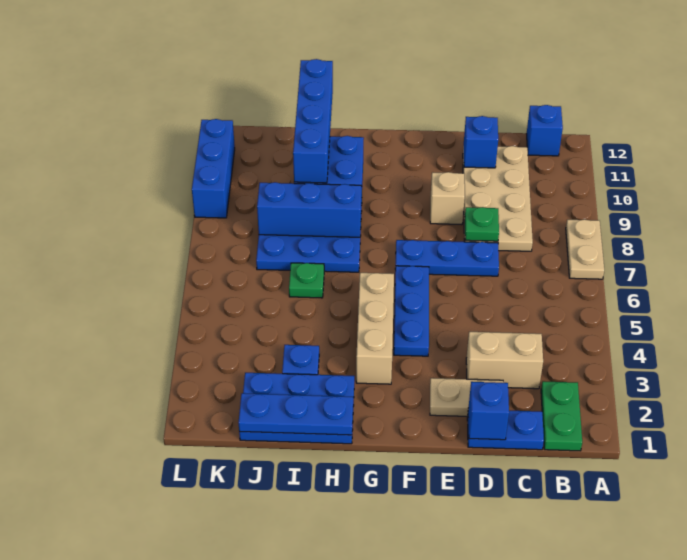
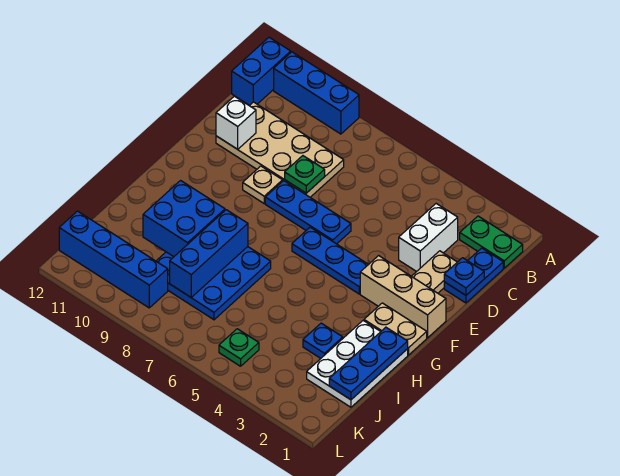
tan plate A7:A8 level 1 -> tan plate G1:G2 level 1
blue brick B12 level 1 -> blue brick A12:B12 level 1
tan brick C3:D3 level 1 -> white brick C3:D3 level 1
blue brick D1 level 2 -> blue plate D1 level 2
blue plate D7:F7 level 1 -> blue plate E6:E8 level 1
blue brick D11 level 2 -> white brick D11 level 2
tan brick E9 level 1 -> tan plate E9 level 1
tan brick G3:G5 level 1 -> tan brick F1:F3 level 1
blue plate H1:J2 level 1 -> white plate H1:J2 level 1
green plate I6 level 1 -> green plate K5 level 1
blue brick I9:I12 level 3 -> blue brick K9:K12 level 1
blue brick L9:L11 level 1 -> blue brick A9:A11 level 1

